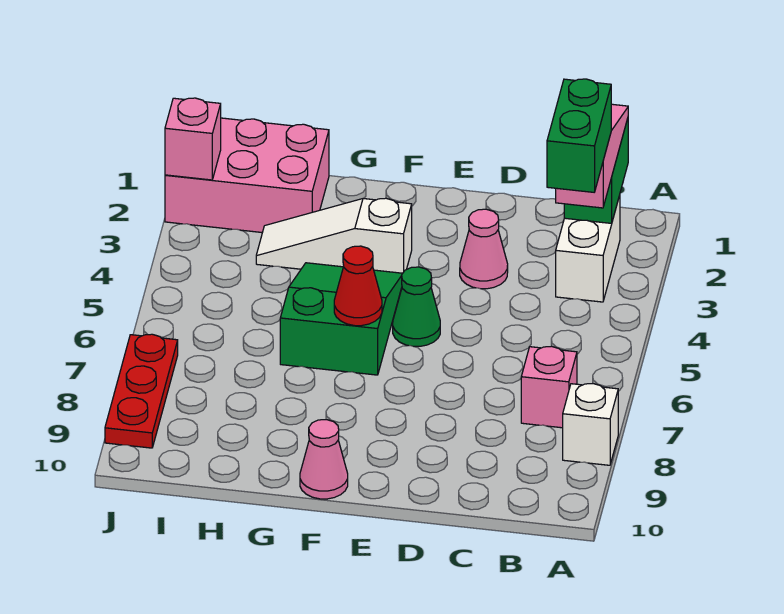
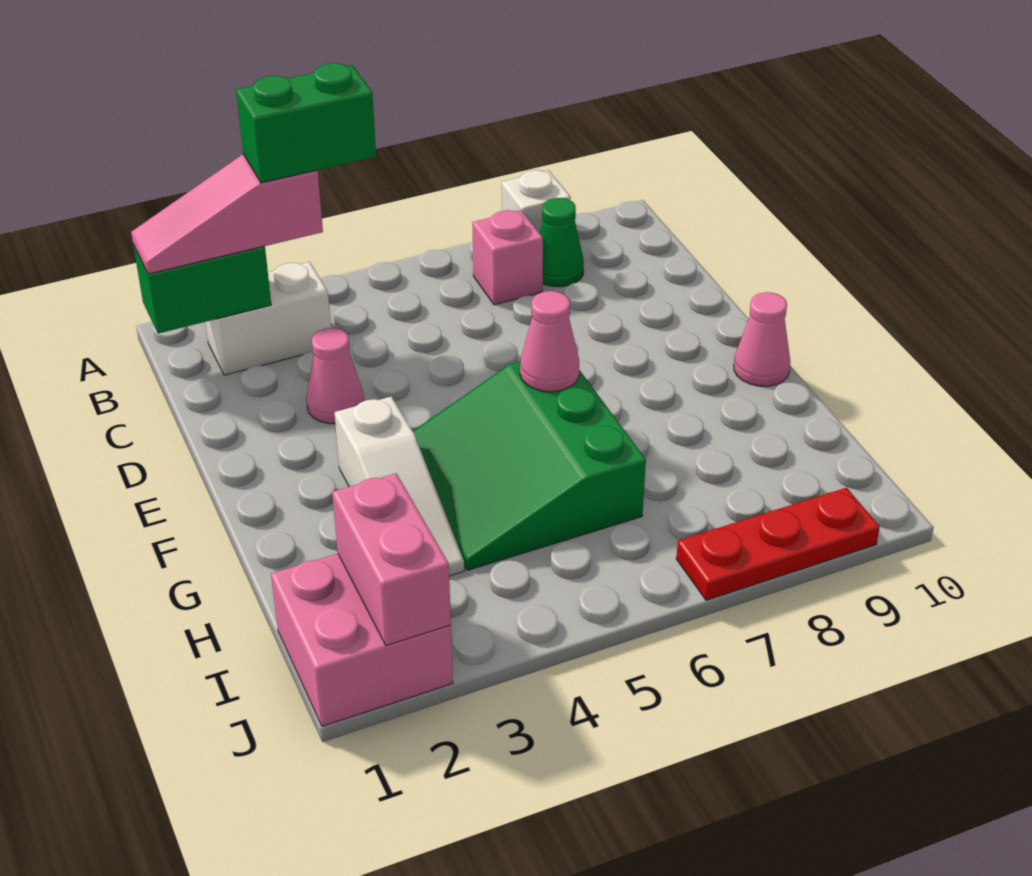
green cone E5 level 1 -> green cone B8 level 1
green slope F4:G6 level 1 top 6 -> green slope F4:H6 level 1 top 6
red cone F6 level 2 -> pink cone F6 level 2
pink brick H1:J2 level 1 -> pink brick I1:J2 level 1
pink brick J2 level 2 -> pink brick I2:J2 level 2

